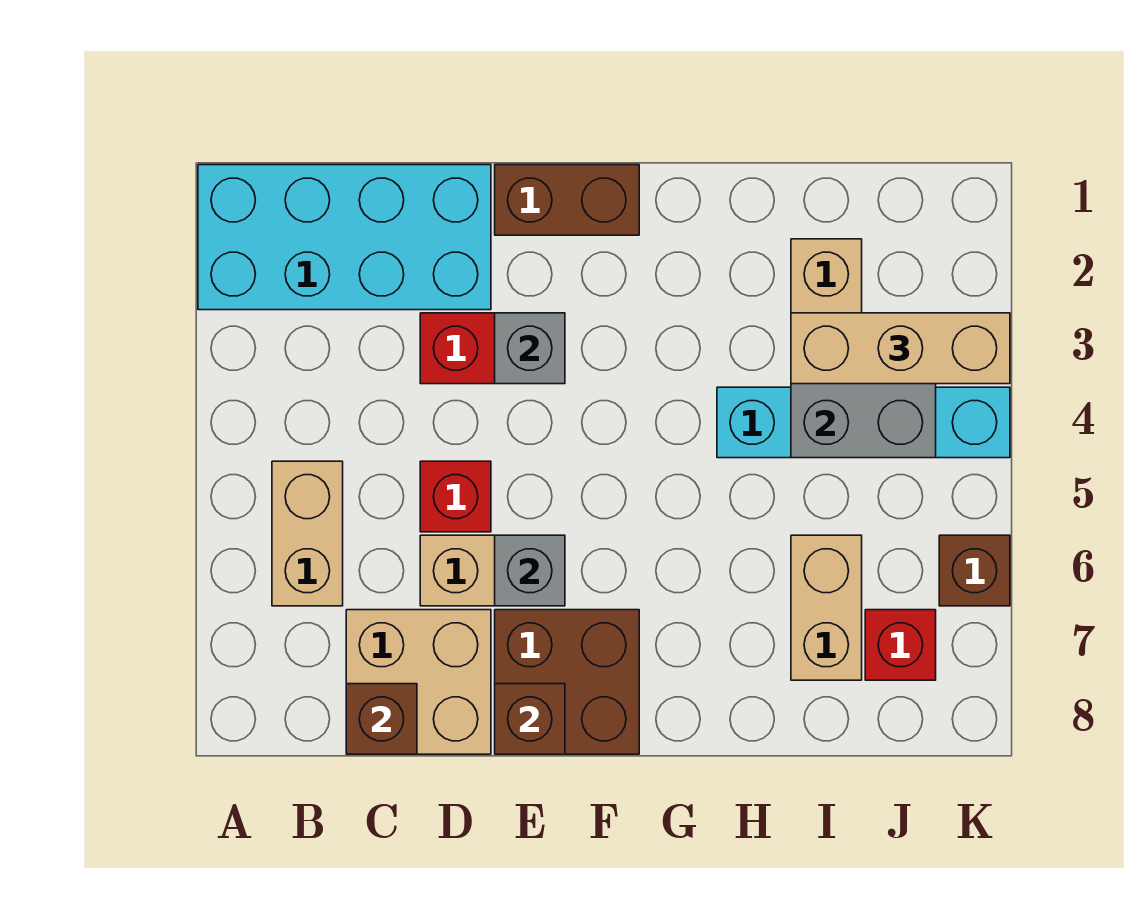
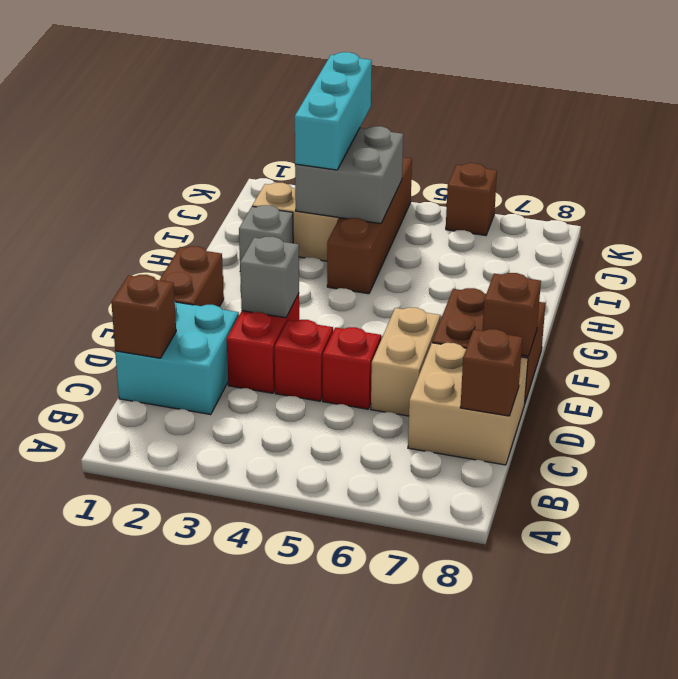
cyan brick A1:D2 level 1 -> cyan brick C1:D2 level 1
tan brick B5:B6 level 1 -> none
none -> brown brick C1 level 2
grey brick E6 level 2 -> grey brick H2 level 1
cyan brick H4:K4 level 1 -> brown brick H4:K4 level 1
tan brick I3:K3 level 3 -> cyan brick I3:K3 level 3
tan brick I6:I7 level 1 -> none
red brick J7 level 1 -> red brick D4 level 1

